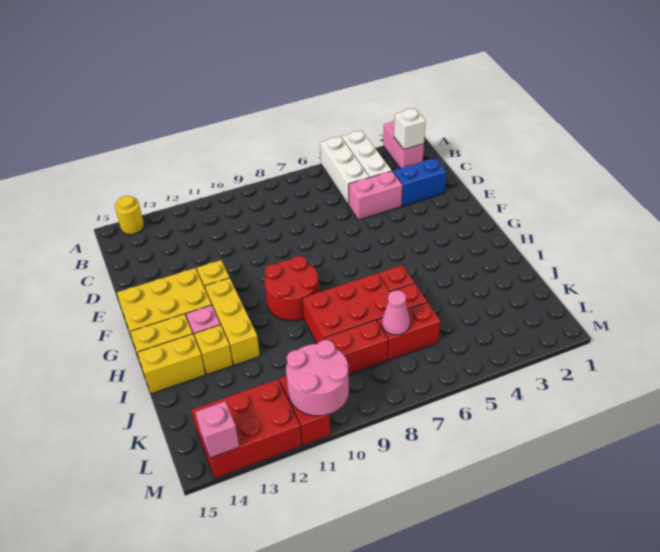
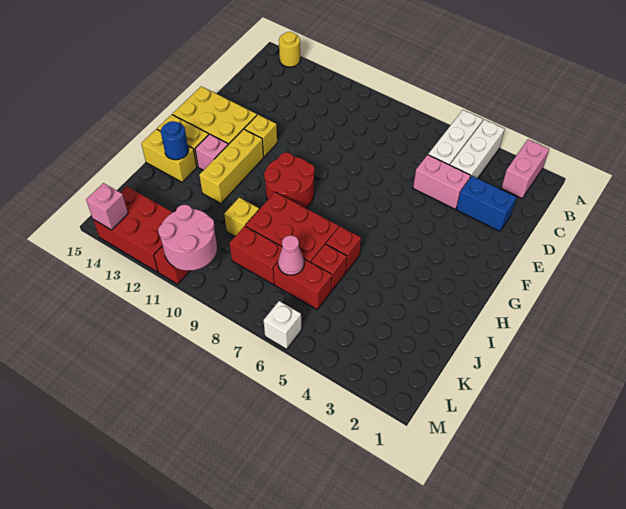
white brick B2 level 2 -> white brick M6 level 1
yellow brick I13 level 1 -> yellow brick J10 level 1
none -> blue round brick I14 level 2

